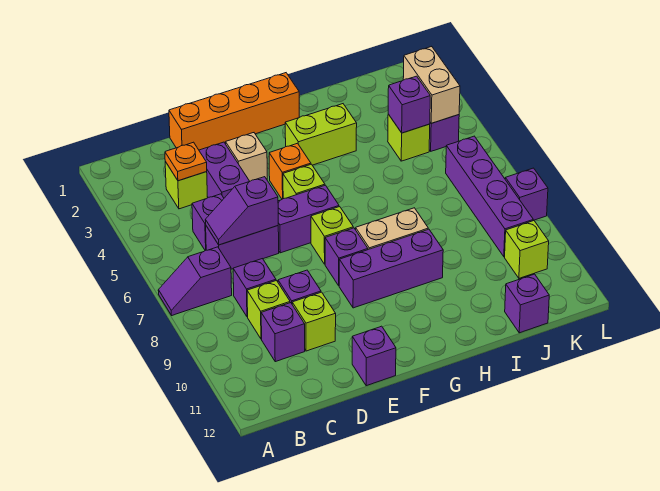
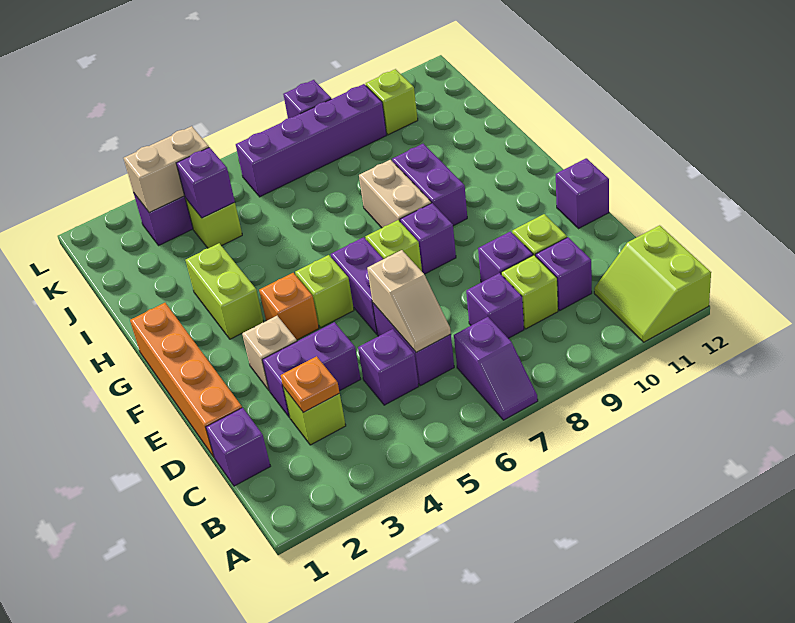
none -> lime slope A11:B12 level 1 top 12
purple slope C6:D6 level 2 top D -> tan slope C6:D6 level 2 top D
purple brick F9:H9 level 1 -> purple brick G9:H9 level 1
purple brick J12 level 1 -> purple brick C1 level 1

